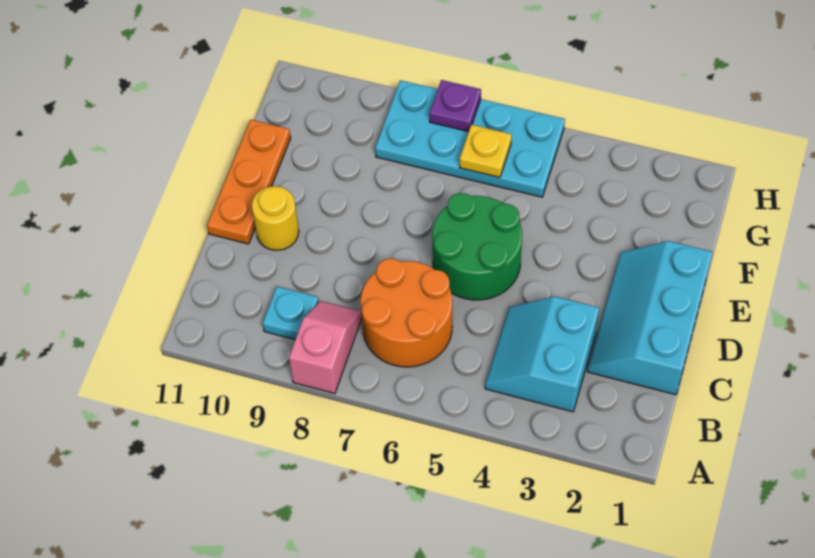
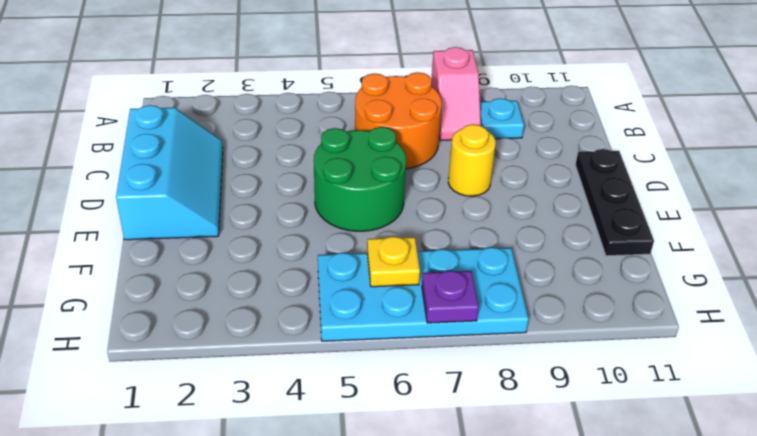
cyan slope B3:C4 level 1 top 3 -> none
yellow round brick D10 level 1 -> yellow round brick D8 level 1
orange plate D11:F11 level 1 -> black plate D11:F11 level 1

